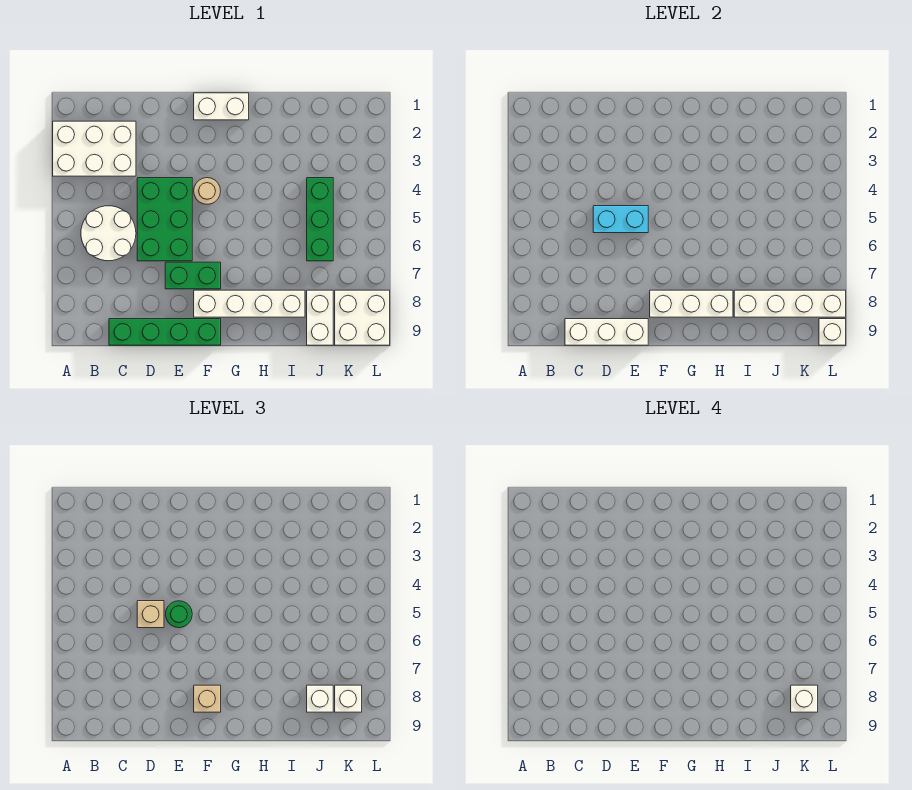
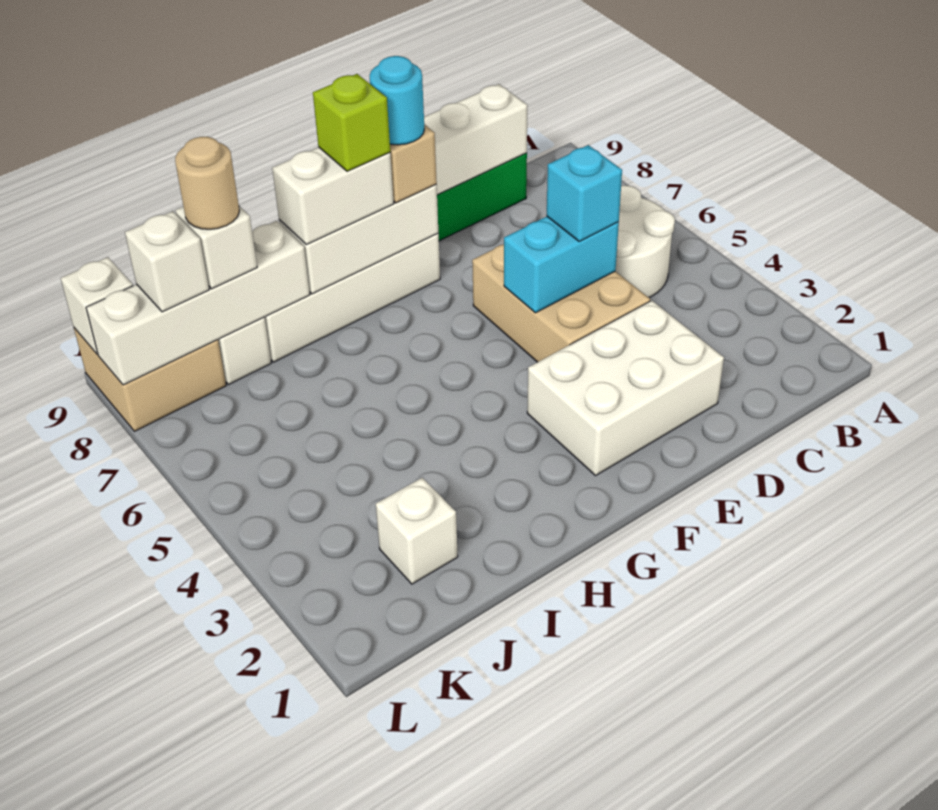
white brick A2:C3 level 1 -> white brick D2:F3 level 1
green brick D4:E6 level 1 -> tan brick D4:E6 level 1
tan brick D5 level 3 -> cyan brick D5 level 3
green round brick E5 level 3 -> none
green brick E7:F7 level 1 -> none
white brick F1:G1 level 1 -> white brick G8:H8 level 3
tan round brick F4 level 1 -> tan round brick J8 level 4
none -> cyan round brick F8 level 4
none -> lime brick G8 level 4
green brick J4:J6 level 1 -> none
white brick K8:L9 level 1 -> tan brick K8:L9 level 1
white brick K8 level 4 -> white brick J2 level 1

